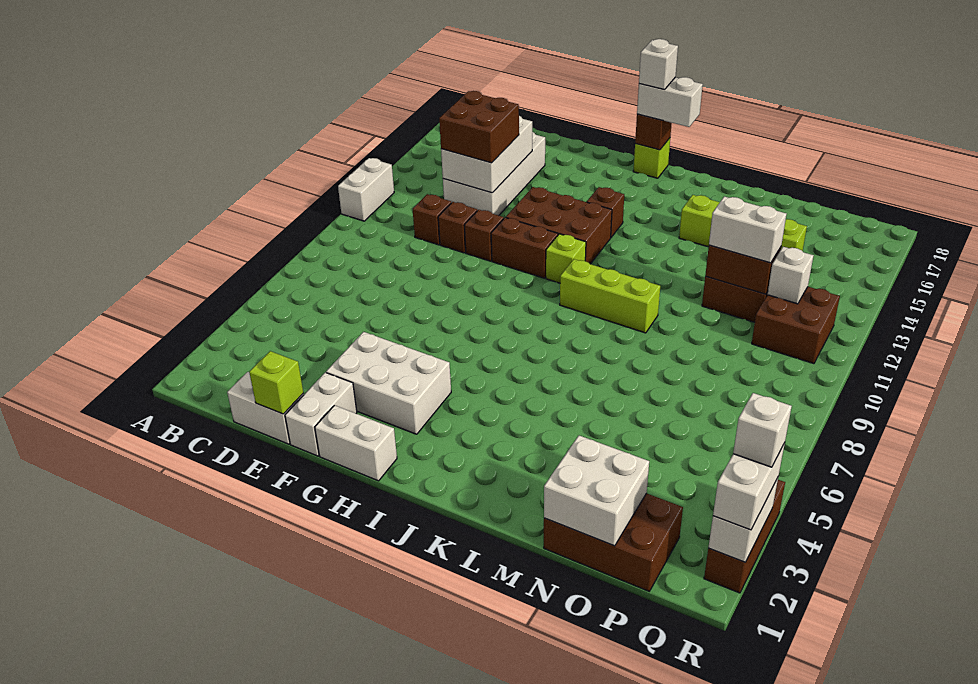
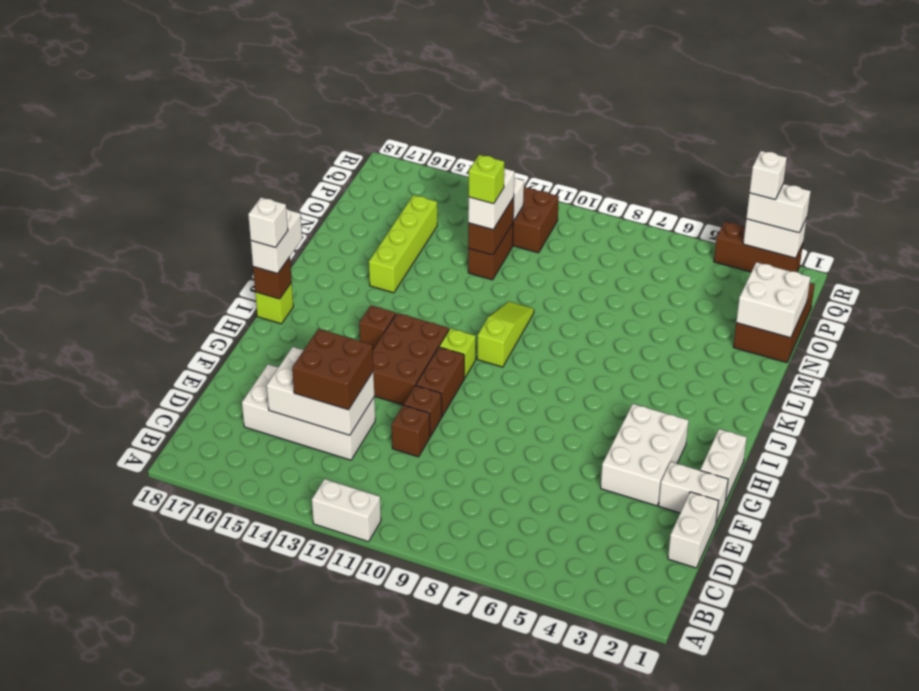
brown brick D11 level 1 -> none
lime brick E1 level 2 -> lime brick N12 level 4
lime brick J10:L10 level 1 -> lime slope J10:L10 level 1 top J

